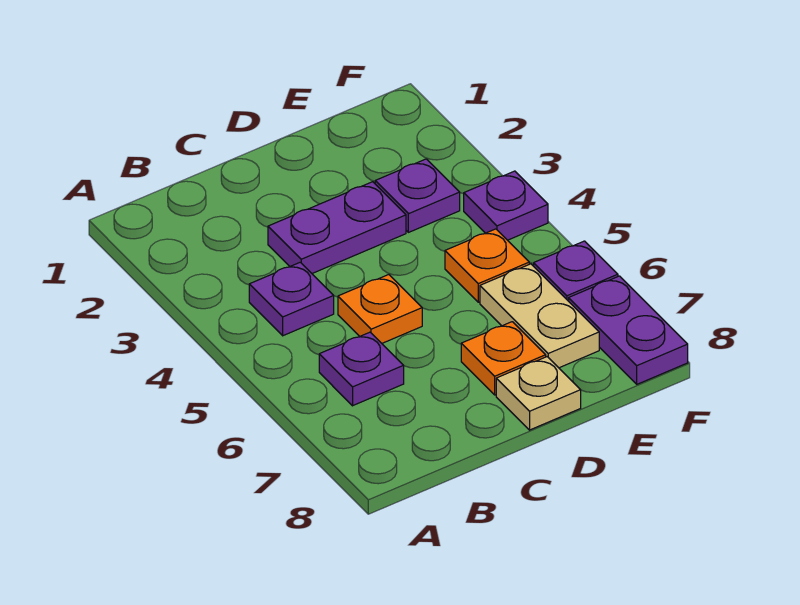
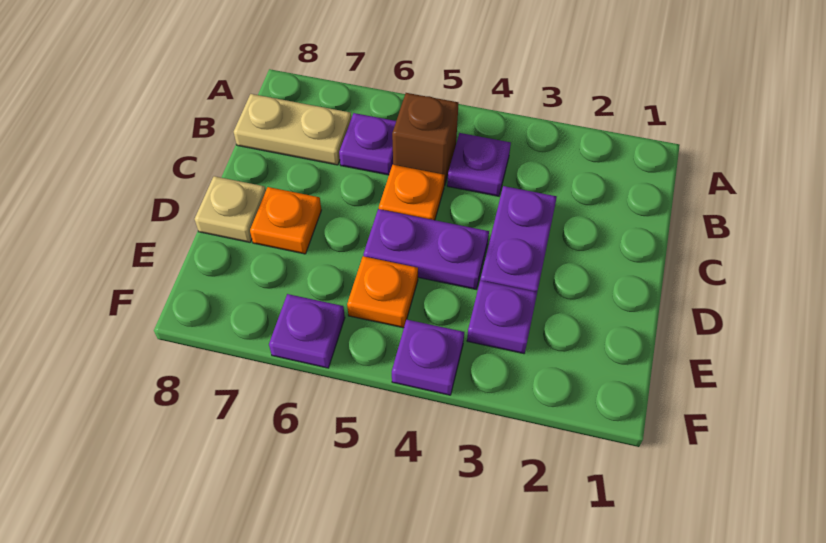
none -> brown brick B5 level 1
tan plate E6:E7 level 1 -> tan plate B7:B8 level 1
purple plate F7:F8 level 1 -> purple plate D4:D5 level 1

